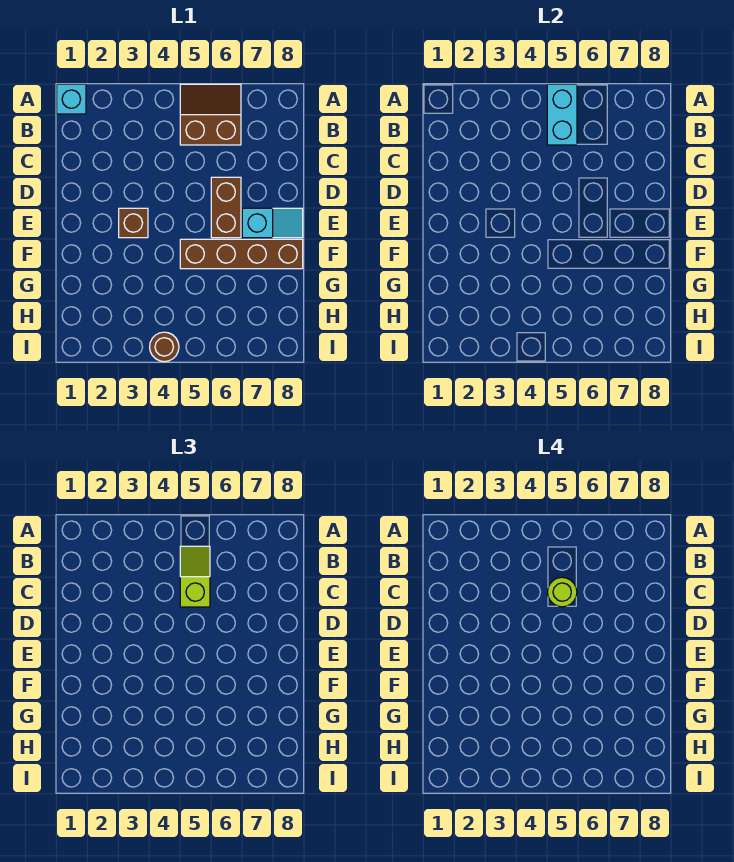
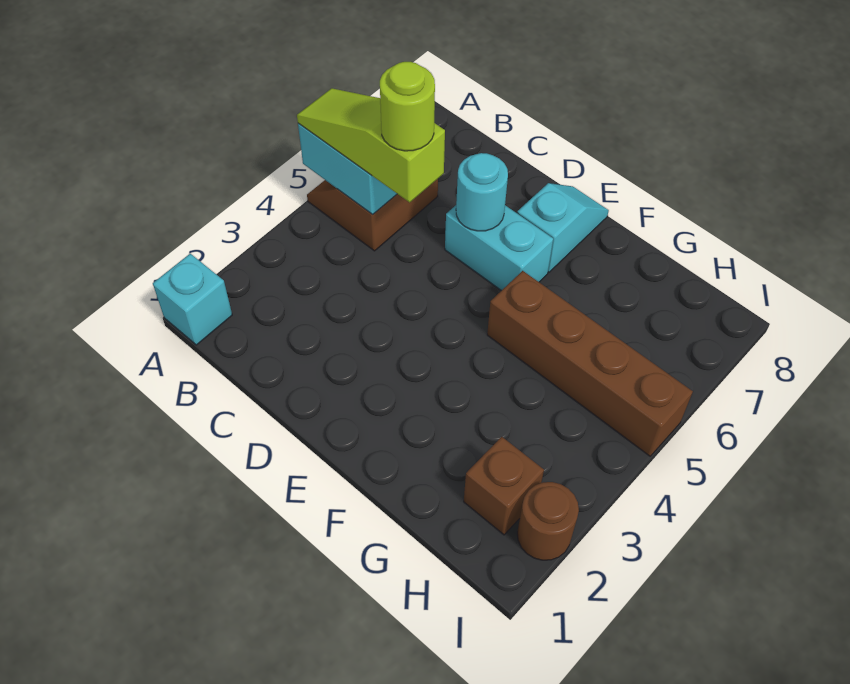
lime slope B5:C5 level 3 top C -> lime slope A5:C5 level 3 top C
brown brick D6:E6 level 1 -> cyan brick D6:E6 level 1
none -> cyan round brick D6 level 2
brown brick E3 level 1 -> brown brick H2 level 1
brown brick F5:F8 level 1 -> brown brick F5:I5 level 1
brown round brick I4 level 1 -> brown round brick I2 level 1

